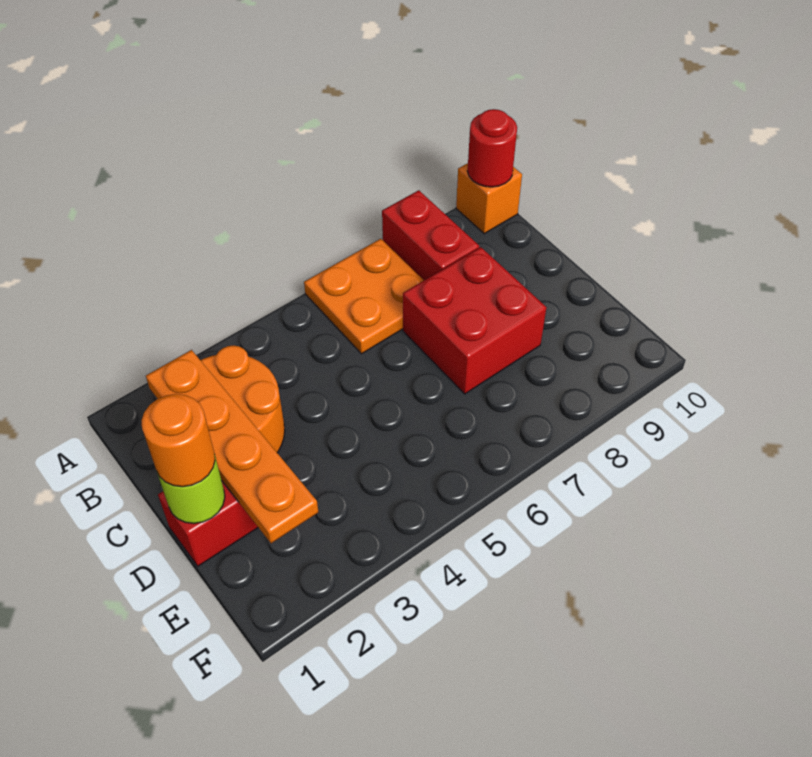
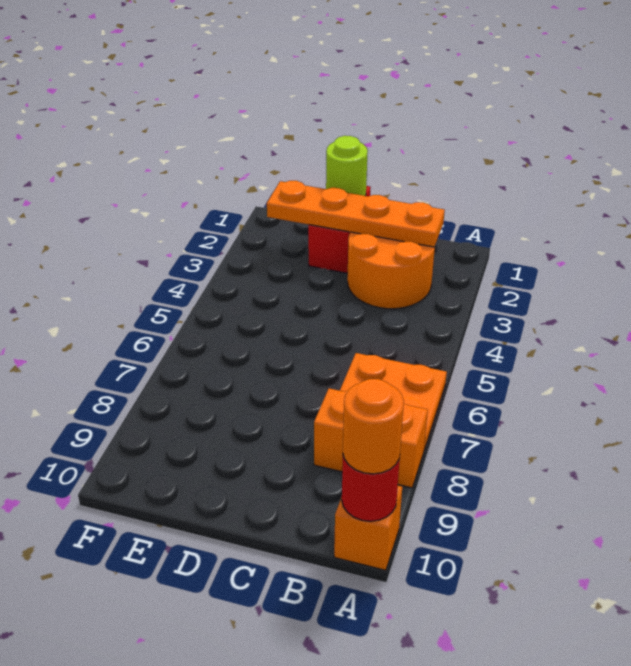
red brick A8:B8 level 1 -> orange brick A8:B8 level 1
red brick C7:D8 level 1 -> none
orange round brick D1 level 3 -> orange round brick A10 level 3

